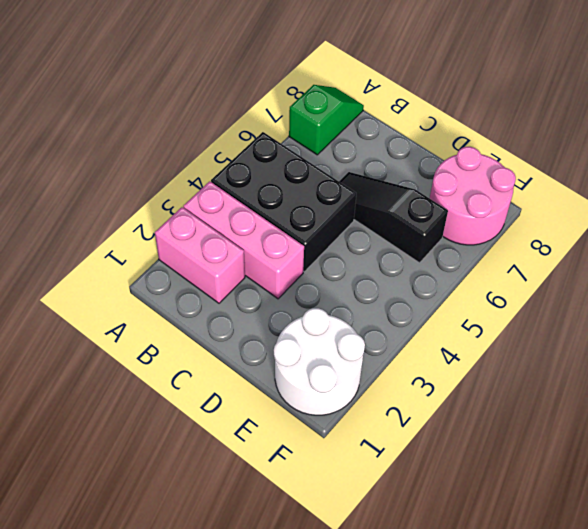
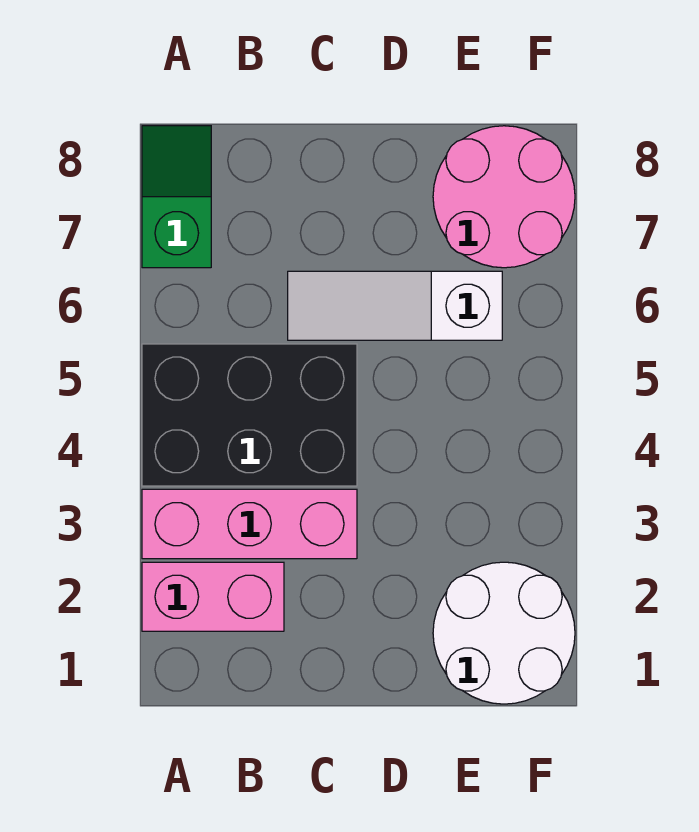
black slope C6:E6 level 1 top E -> white slope C6:E6 level 1 top E

